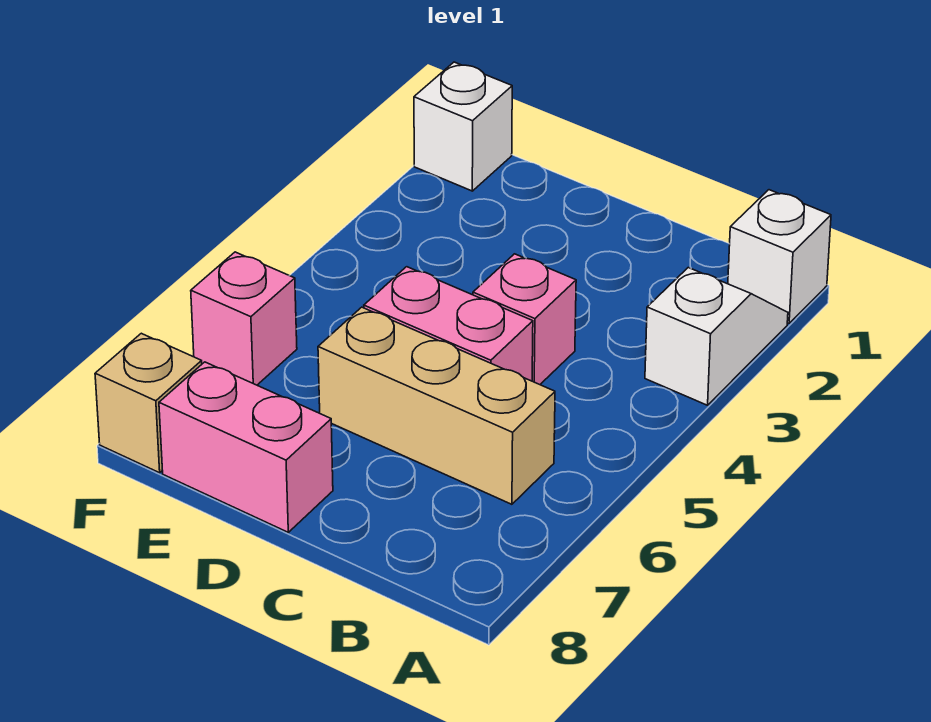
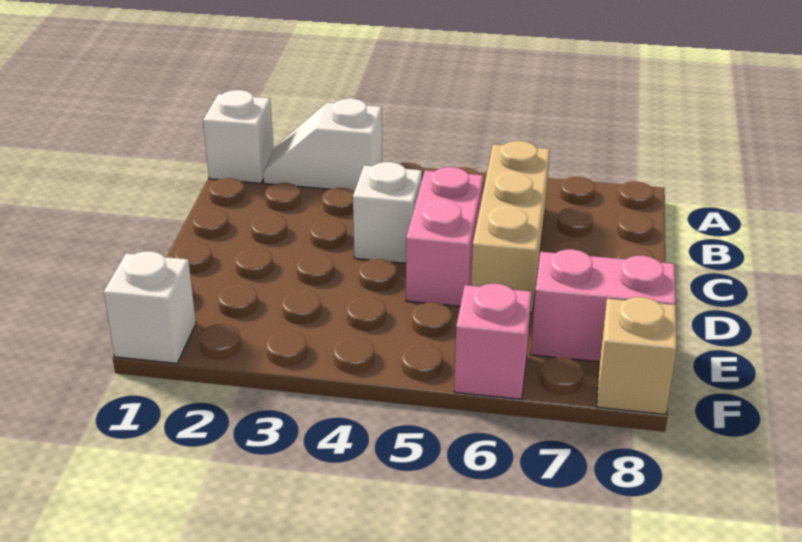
pink brick C4 level 1 -> white brick C4 level 1
pink brick D8:E8 level 1 -> pink brick E7:E8 level 1

